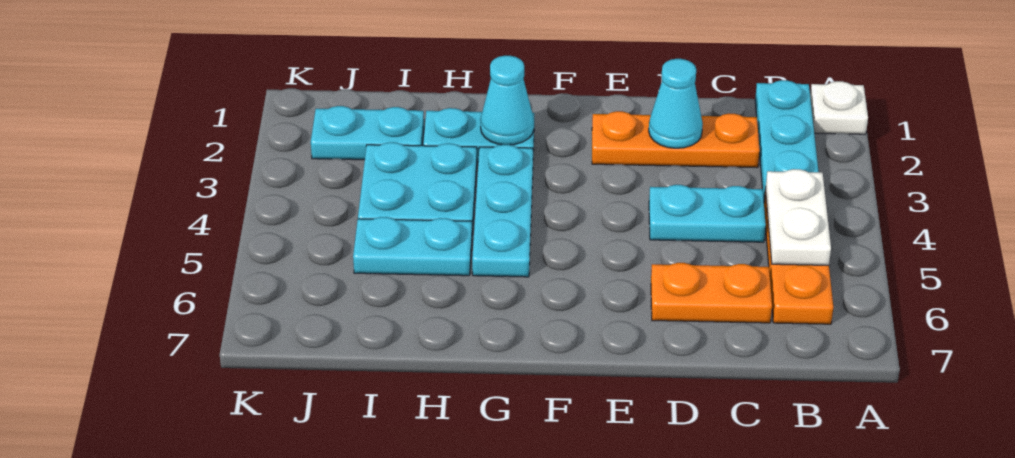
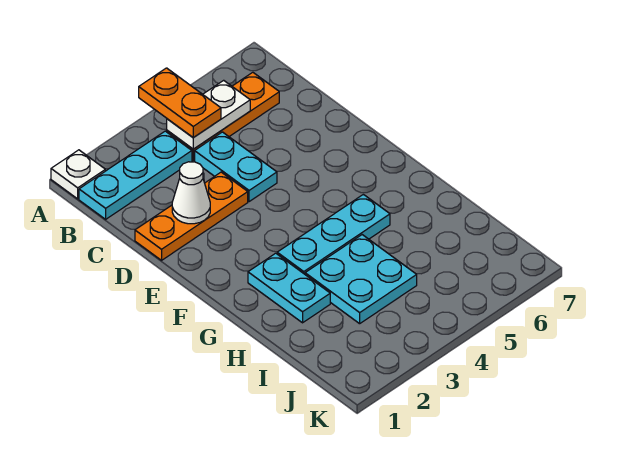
orange plate C2:E2 level 1 -> orange plate D1:D3 level 1
orange plate C6:D6 level 1 -> orange plate A4:B4 level 3
cyan cone D2 level 2 -> white cone D2 level 2
cyan cone G2 level 2 -> none
cyan plate H5:I5 level 1 -> none
cyan plate I2:J2 level 1 -> none

